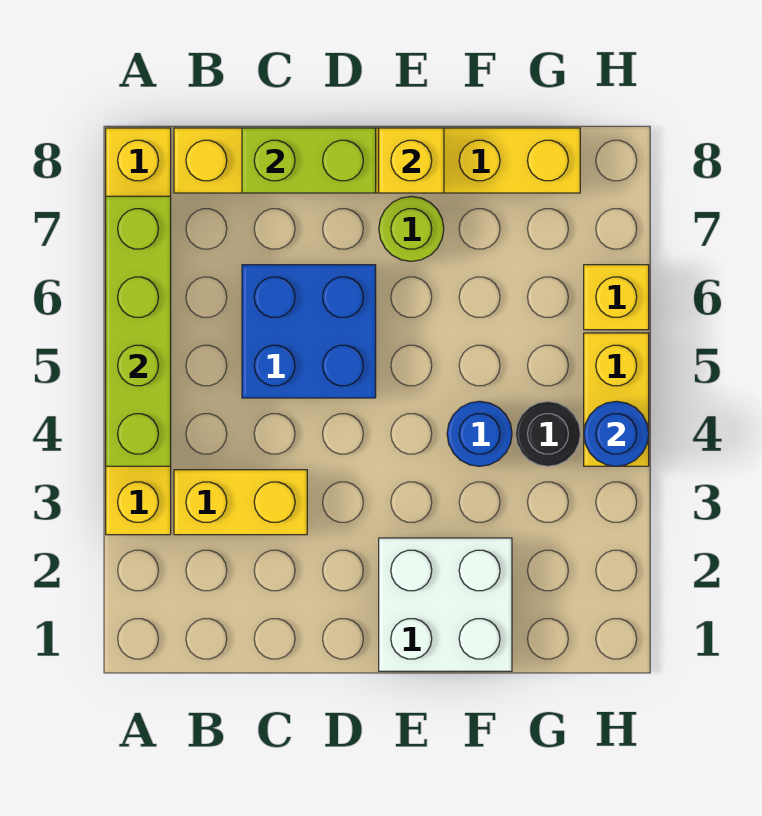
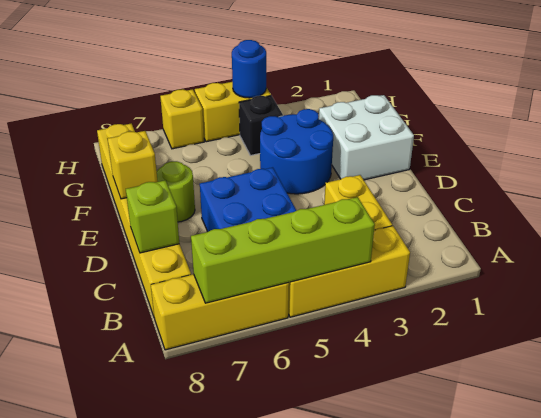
lime brick C8:D8 level 2 -> lime brick C8 level 2
blue round brick F4 level 1 -> blue round brick E3:F4 level 1
black round brick G4 level 1 -> black brick G4 level 1

